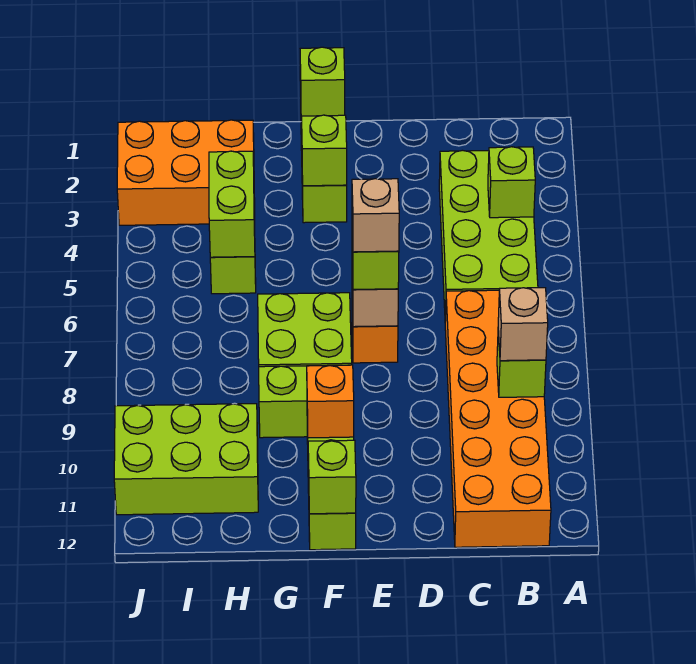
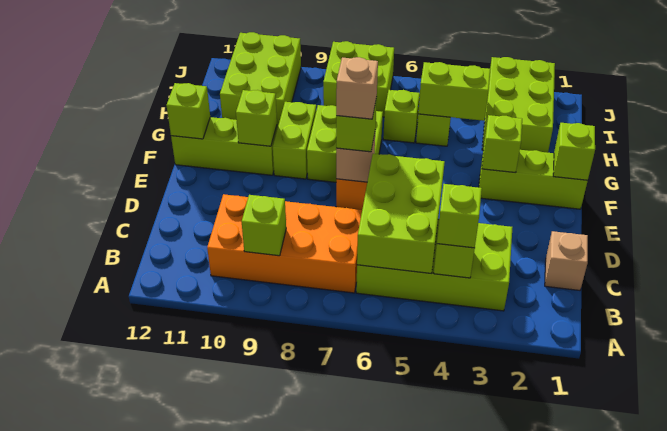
none -> lime brick B4 level 3
none -> lime brick B5:D6 level 2
orange brick B7:C12 level 1 -> orange brick B7:C10 level 1
tan brick B9 level 3 -> tan brick C1 level 1
orange brick F10 level 2 -> lime brick F10 level 2
orange brick H2:J3 level 1 -> lime brick H2:J3 level 1
none -> lime brick H6 level 1
none -> lime brick I7:J8 level 1

